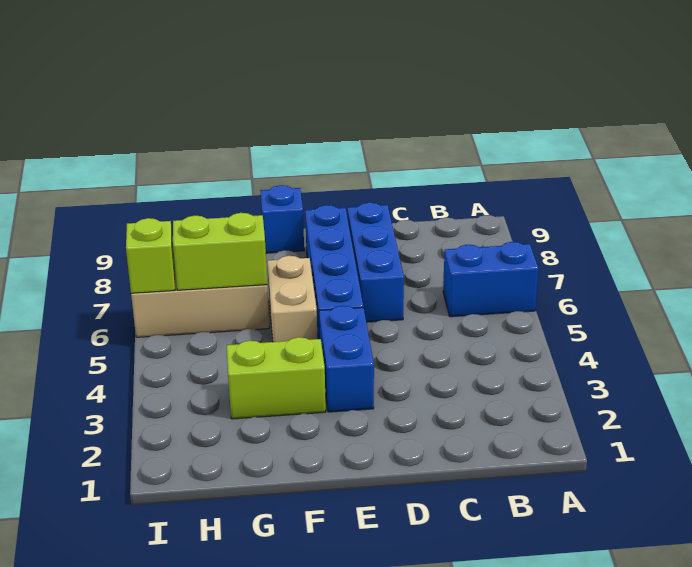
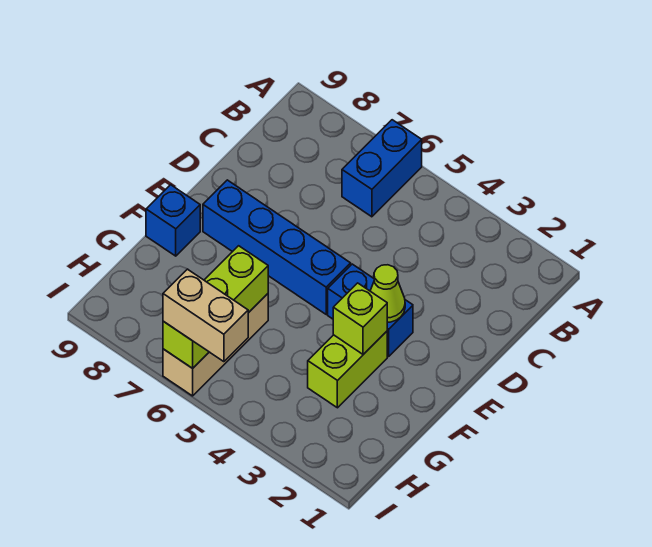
blue brick D6:D8 level 1 -> none
none -> lime cone E3 level 2
none -> lime brick F3 level 2
tan brick F5:F6 level 1 -> tan brick I5:I6 level 3

